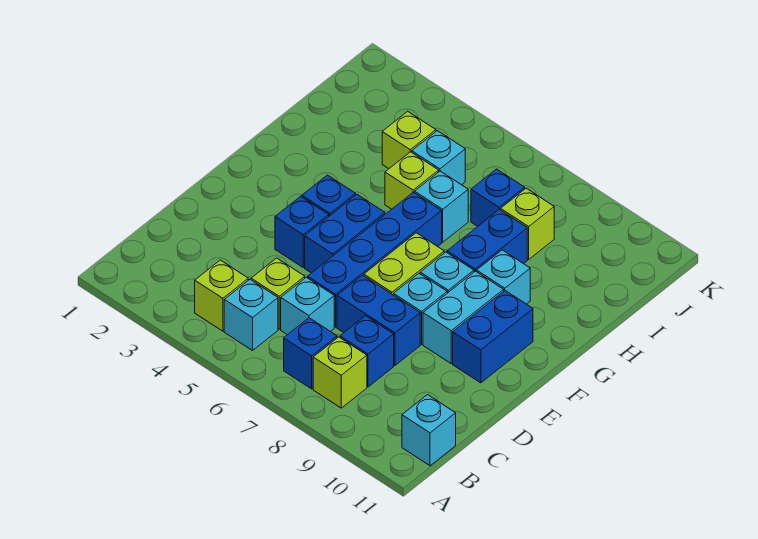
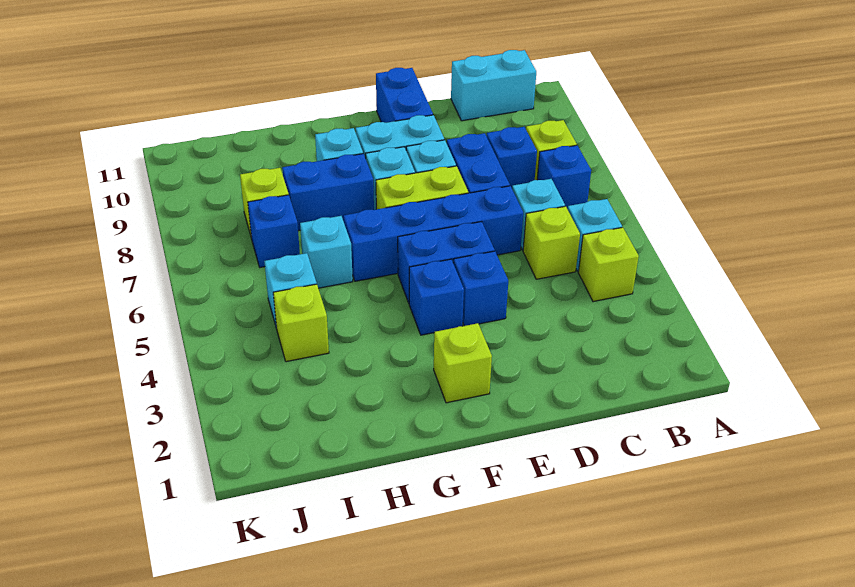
cyan brick B11 level 1 -> cyan brick B11:C11 level 1
blue brick E10:F10 level 1 -> blue brick E10:E11 level 1
lime brick H5 level 1 -> lime brick F2 level 1

